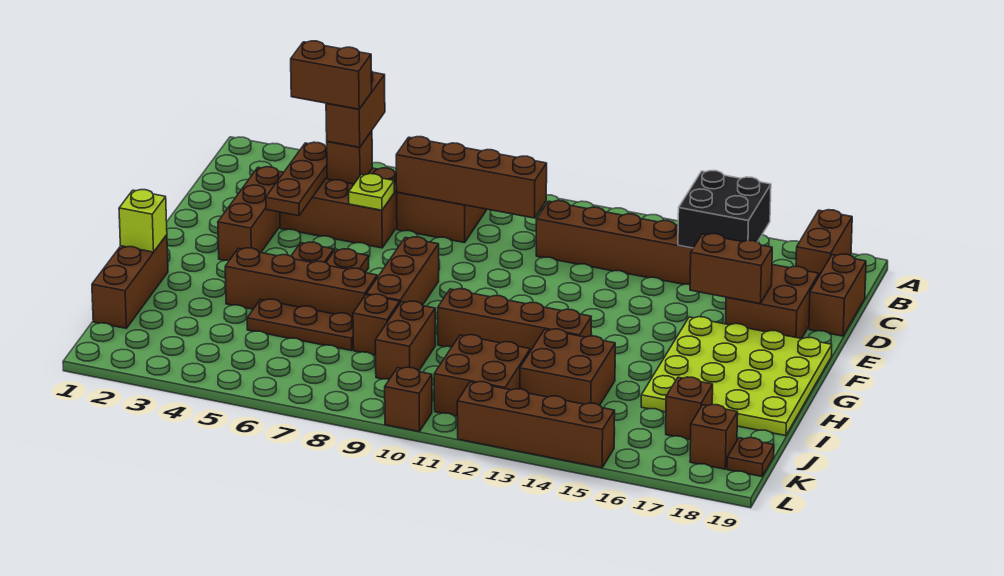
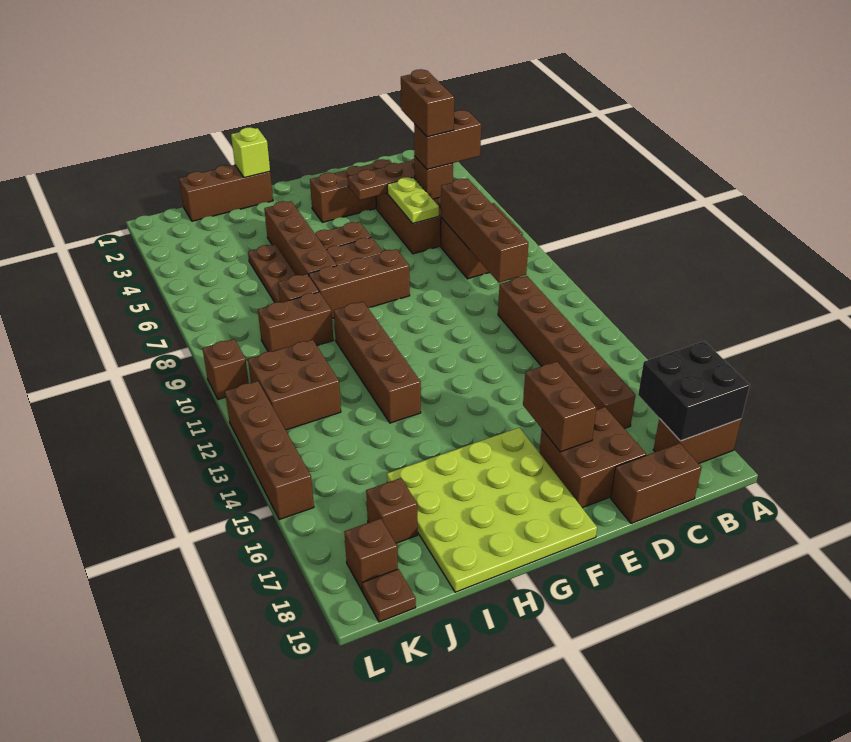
black brick B15:C16 level 2 -> black brick A17:B18 level 2
lime plate D6 level 2 -> lime plate D5:D6 level 2
brown brick I13:J14 level 1 -> none

